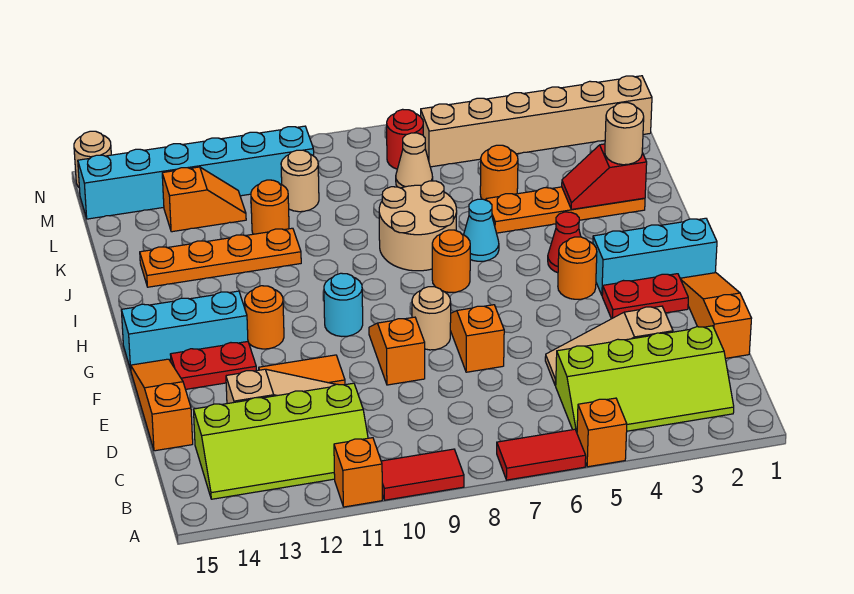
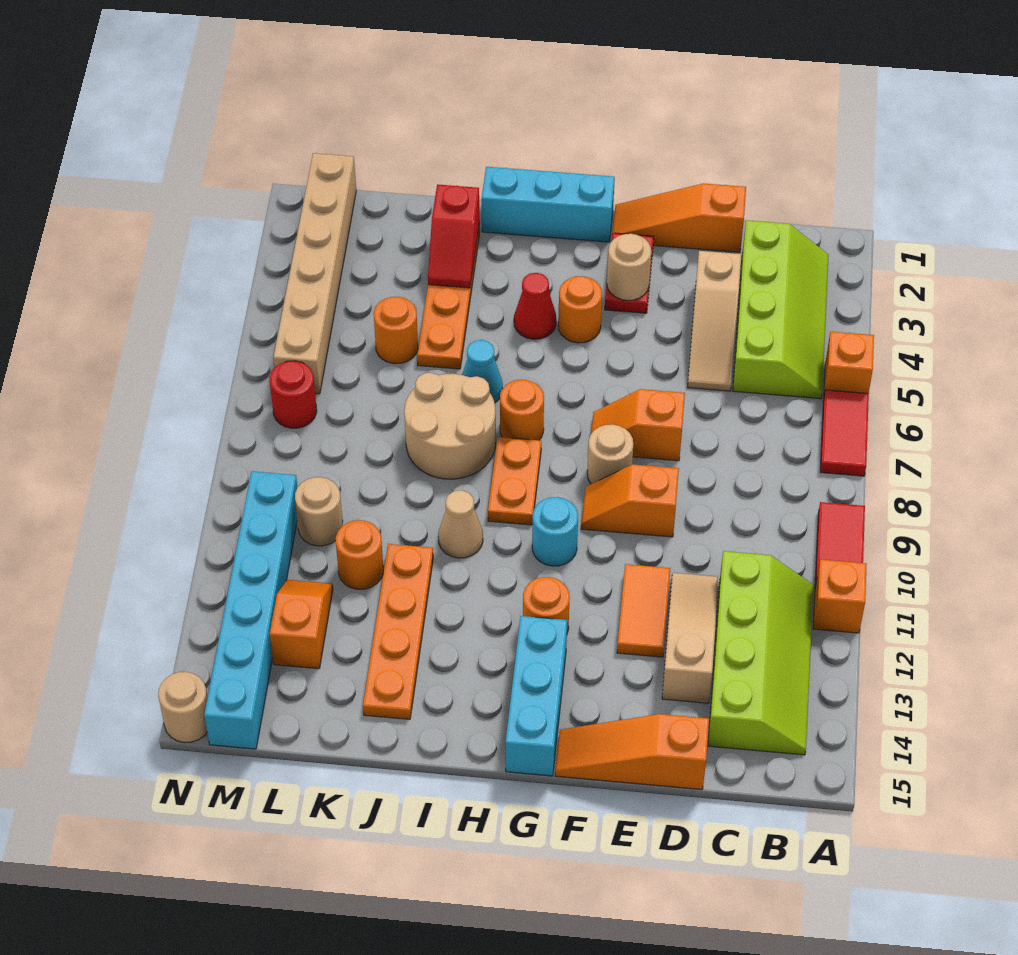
red plate F13:F14 level 1 -> none
cyan brick G1:G3 level 1 -> cyan brick G1:I1 level 1
none -> orange plate H8:H9 level 1
tan round brick J2 level 3 -> tan round brick F3 level 2
tan cone L7 level 1 -> tan cone I10 level 1

